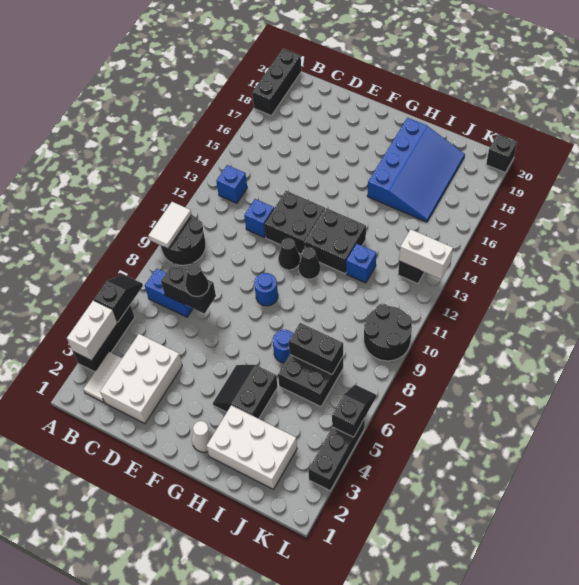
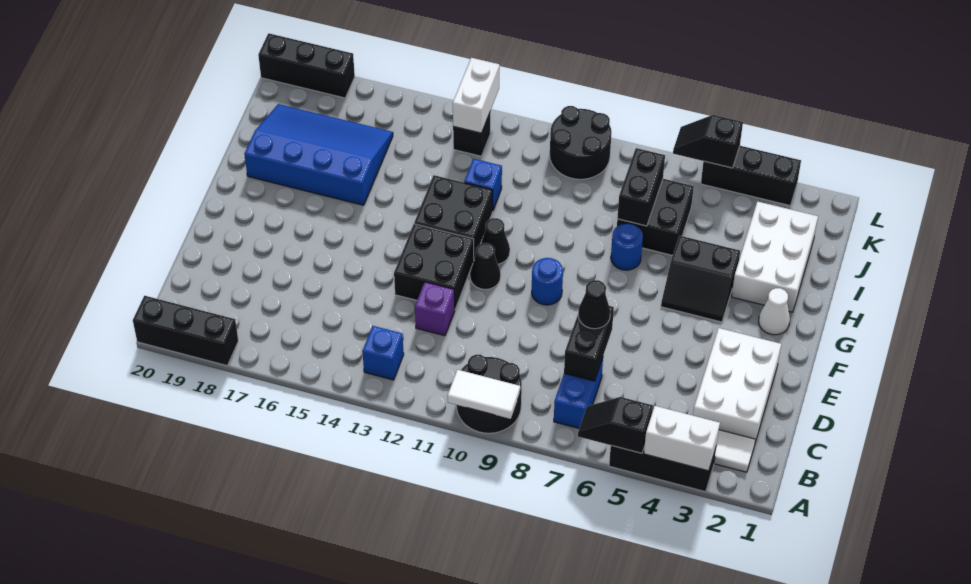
white brick C2:D4 level 1 -> white brick C2:E3 level 1
blue brick D12 level 1 -> purple brick D12 level 1
black brick L20 level 1 -> black brick L18:L20 level 1

